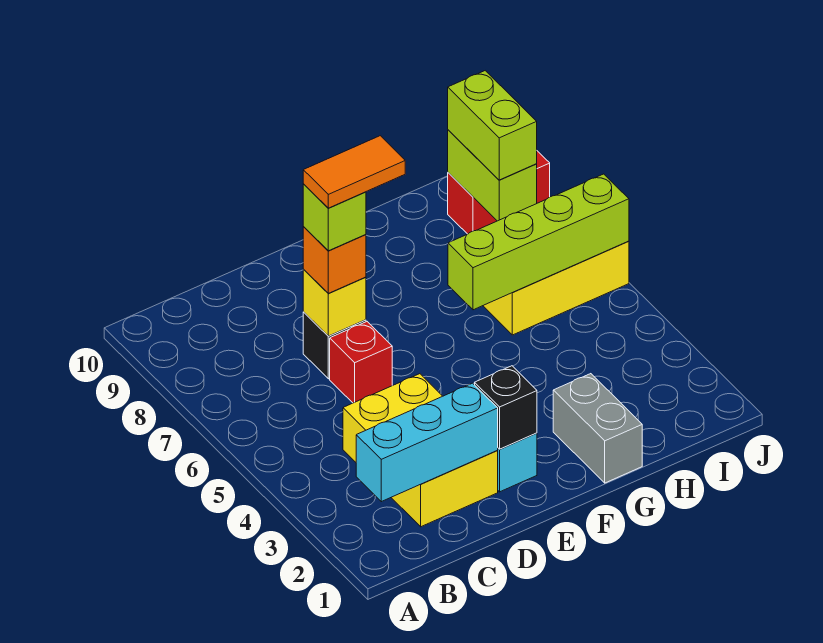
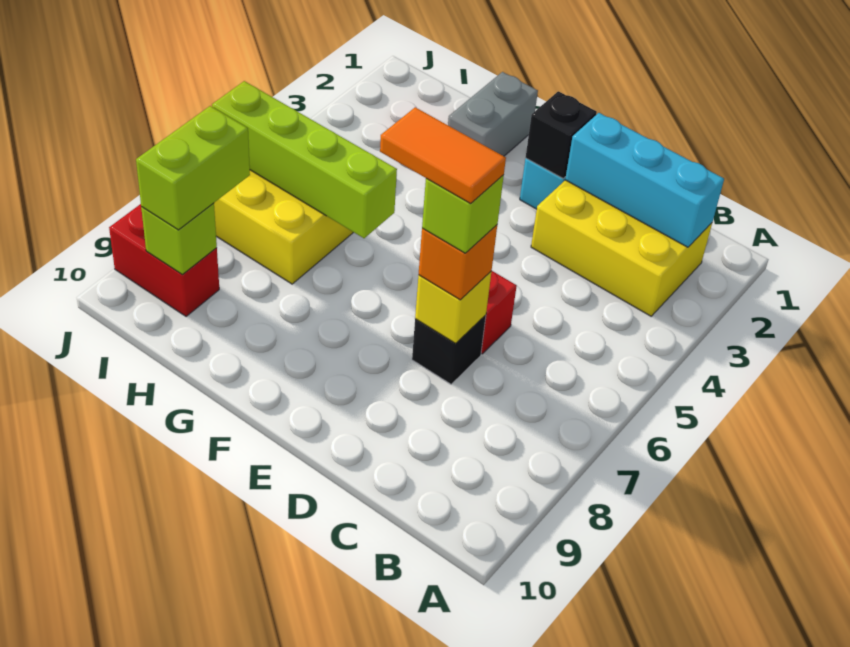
yellow brick C2:D4 level 1 -> yellow brick B2:D3 level 1
lime brick I8:I9 level 2 -> lime brick I9 level 2

